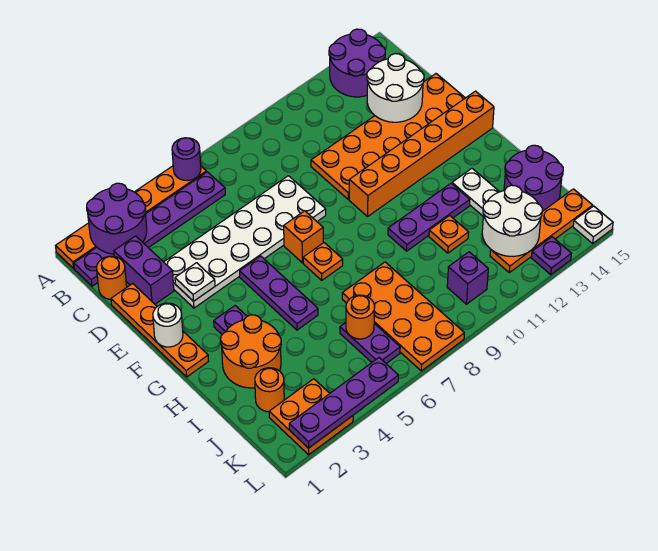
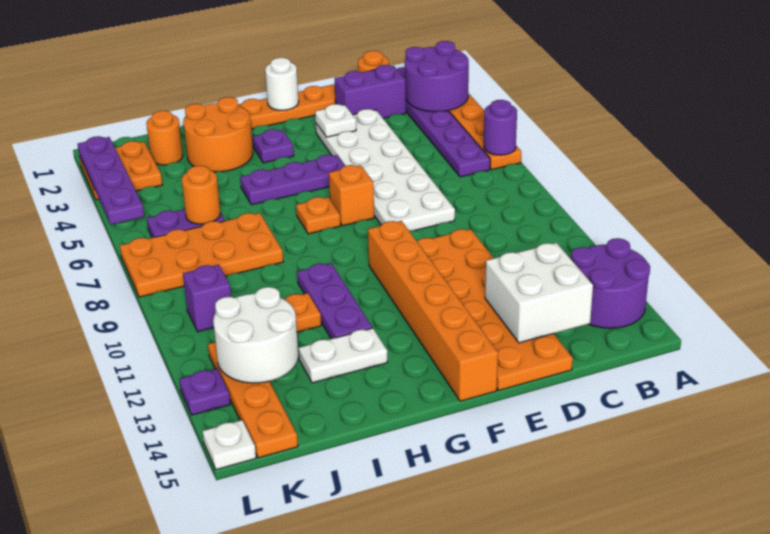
white round brick C13:D14 level 2 -> white brick C13:D14 level 2
purple round brick I14:J15 level 1 -> none

